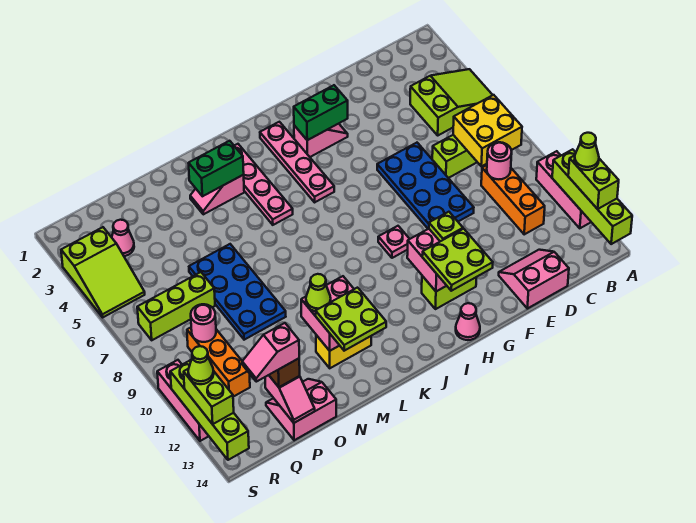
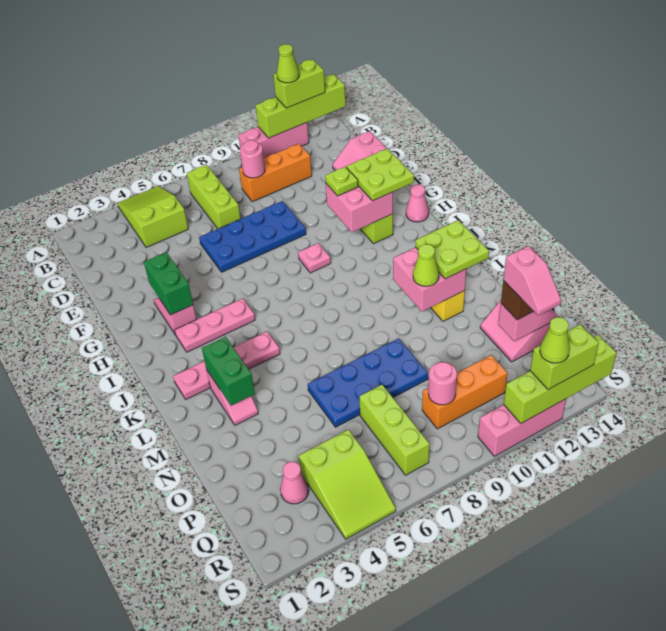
yellow brick B7:C8 level 2 -> none
pink plate I2:I5 level 1 -> pink plate I3:I5 level 1
lime slope R3:S5 level 1 top 3 -> lime slope Q4:S5 level 1 top Q

